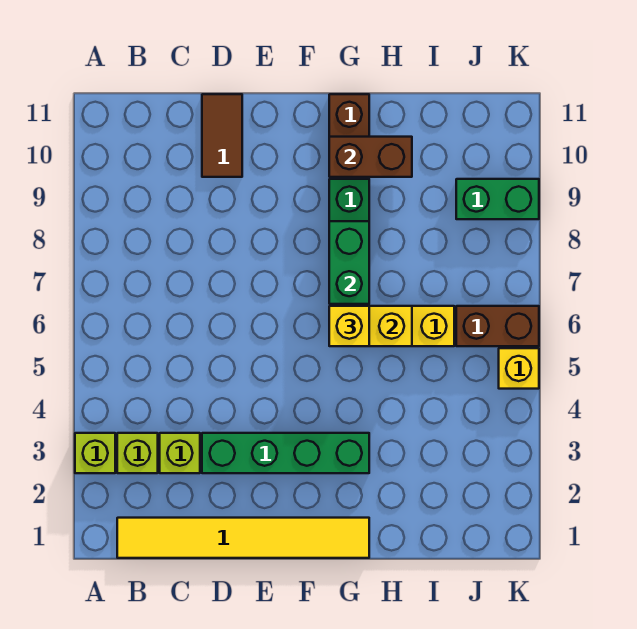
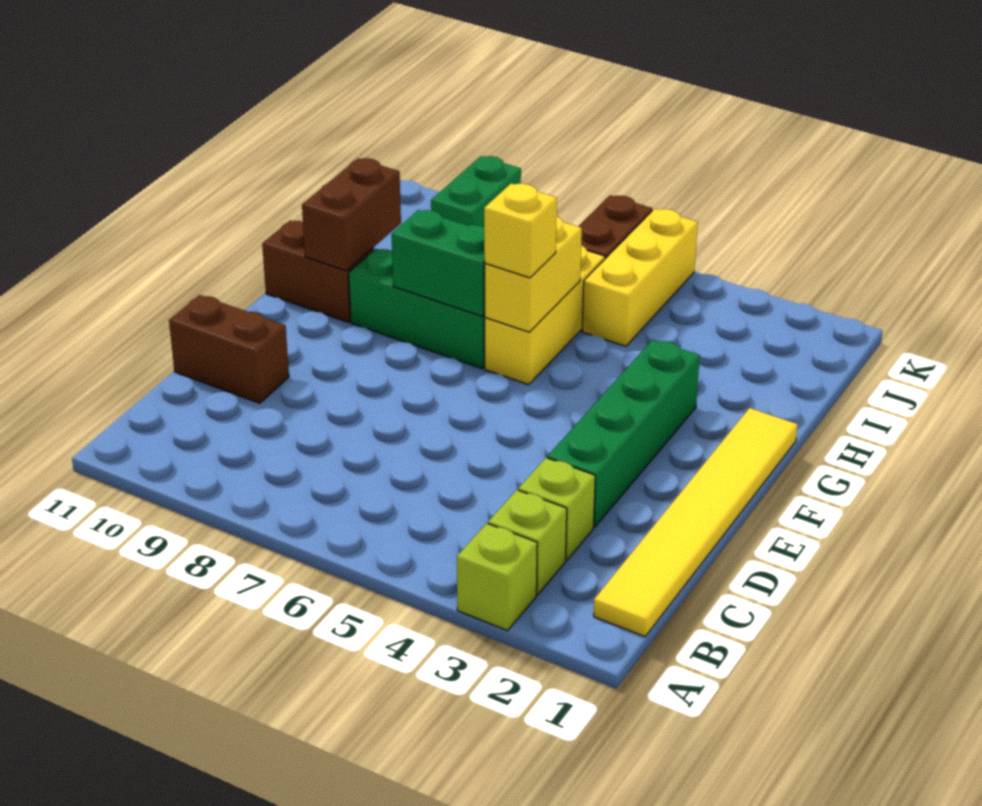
brown tile D10:D11 level 1 -> brown brick D10:D11 level 1
yellow brick K5 level 1 -> yellow brick I5:K5 level 1

